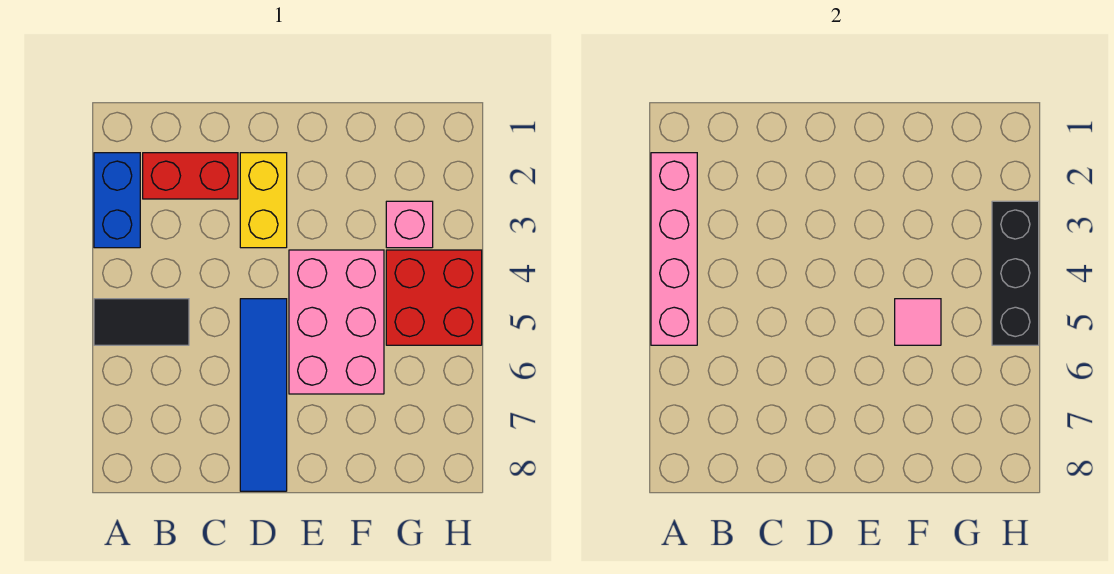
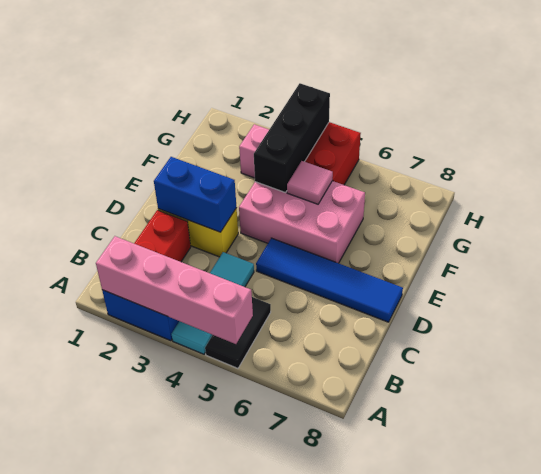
none -> cyan tile A4:C4 level 1
none -> blue brick D2:D3 level 2
black brick H3:H5 level 2 -> black brick F4:H4 level 2

